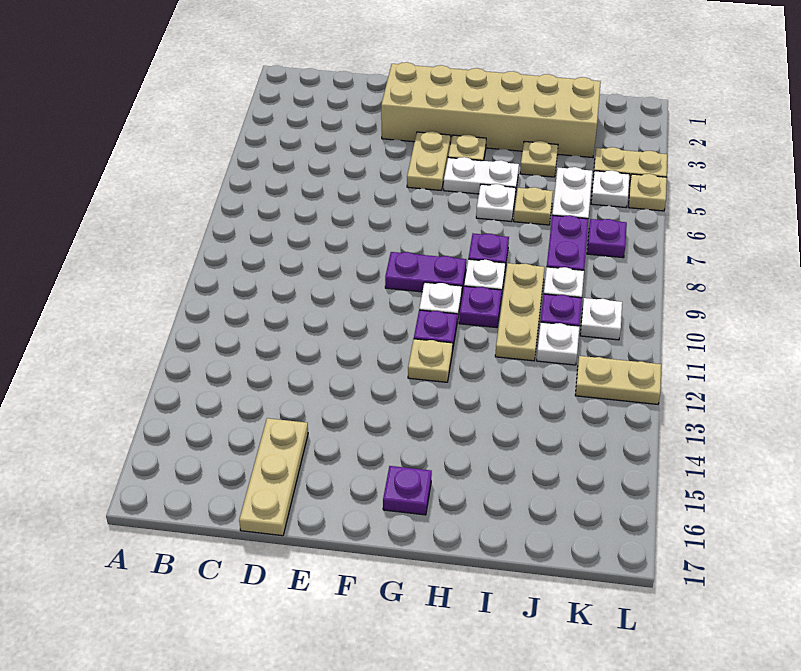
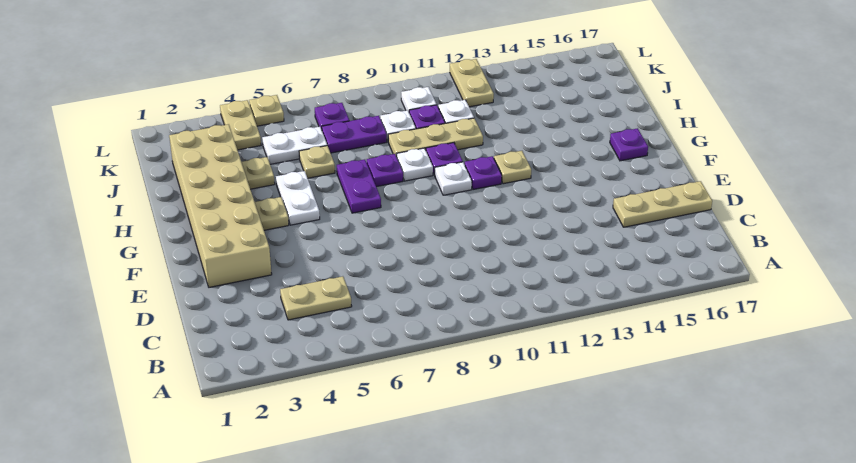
tan plate F4:F5 level 1 -> tan plate C4:C5 level 1
purple plate F9:G9 level 1 -> purple plate G7:H7 level 1
white plate H6 level 1 -> none
white plate K5 level 1 -> none

